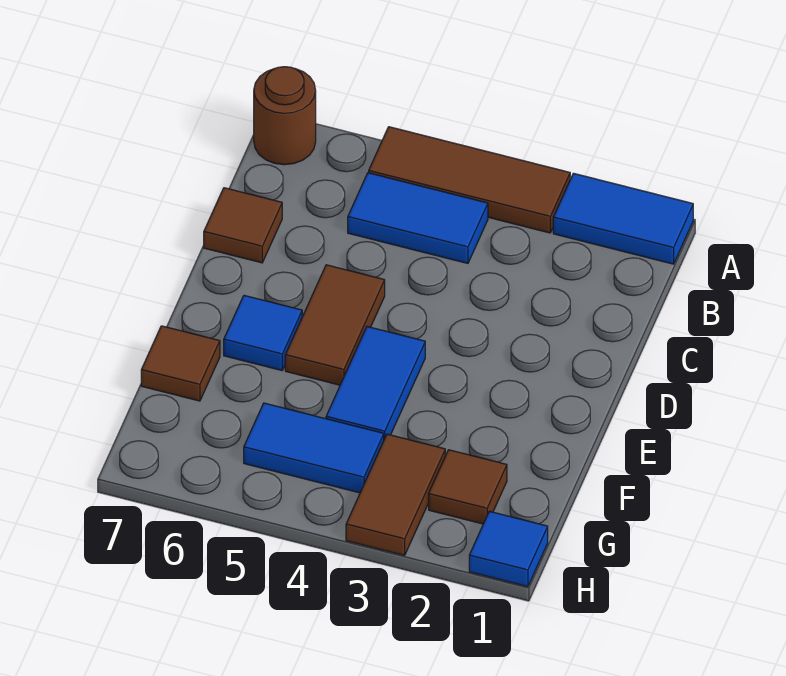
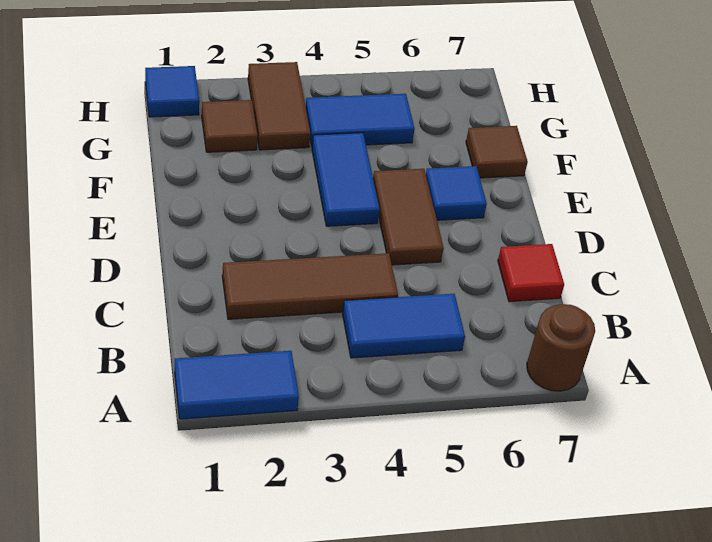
brown tile A3:A5 level 1 -> brown tile C2:C4 level 1
brown tile C7 level 1 -> red tile C7 level 1

